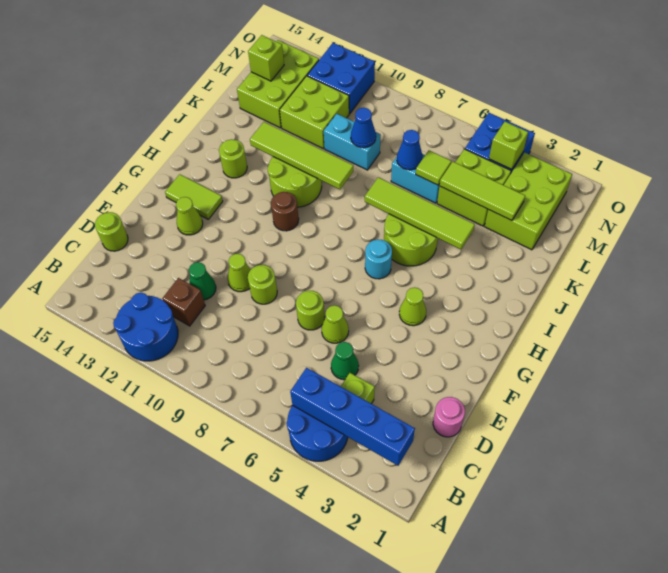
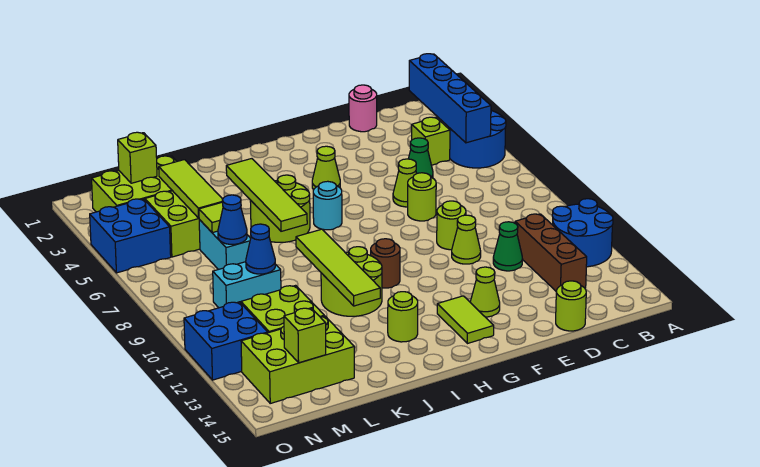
brown brick C11 level 1 -> brown brick C11:C13 level 1
cyan brick L9:L10 level 1 -> cyan brick L9:M9 level 1
lime brick N4 level 2 -> lime brick M2 level 2

